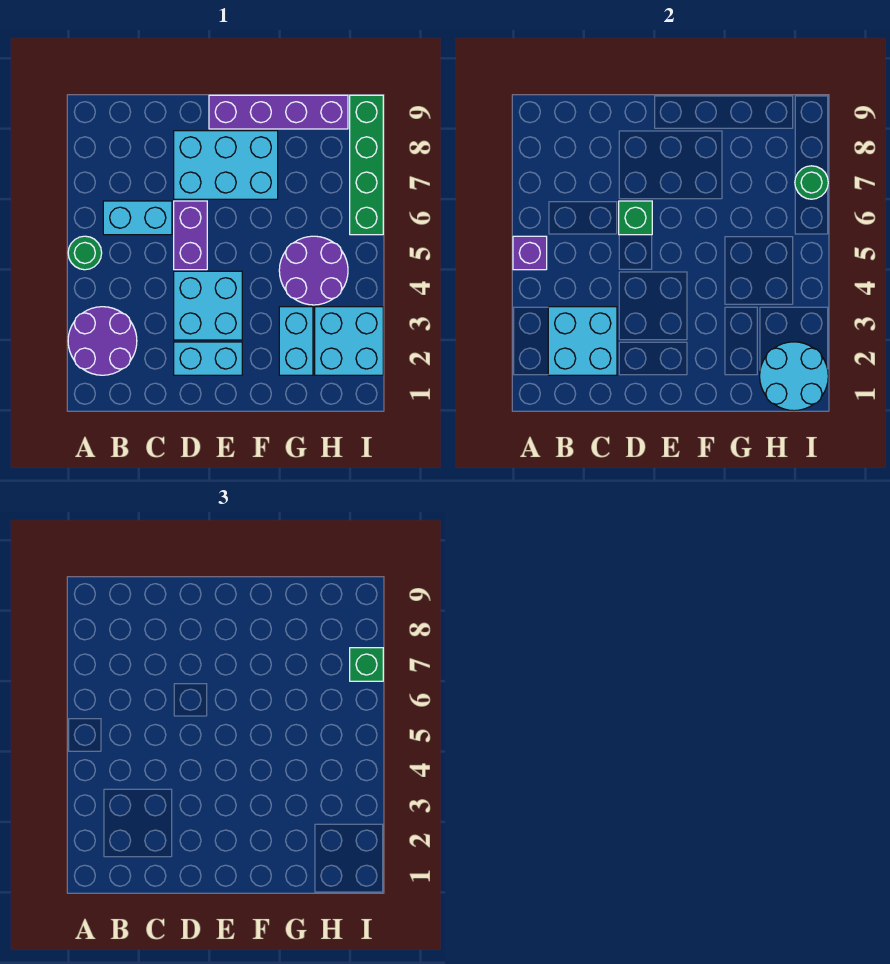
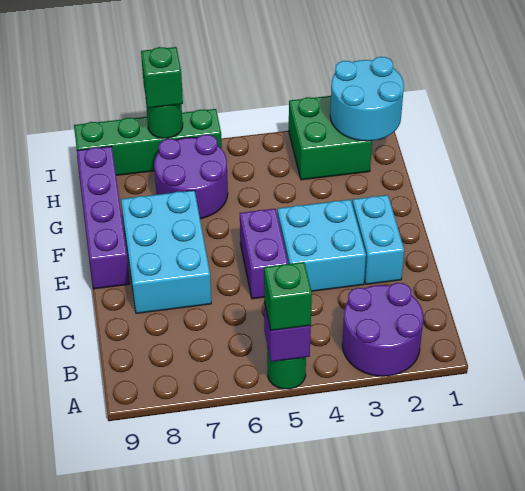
cyan brick B2:C3 level 2 -> none
cyan brick B6:C6 level 1 -> none
purple brick D5:D6 level 1 -> purple brick D5:E5 level 1
green brick D6 level 2 -> green brick A5 level 3
cyan brick G2:G3 level 1 -> none
purple round brick G4:H5 level 1 -> purple round brick G6:H7 level 1
cyan brick H2:I3 level 1 -> green brick H2:I3 level 1

